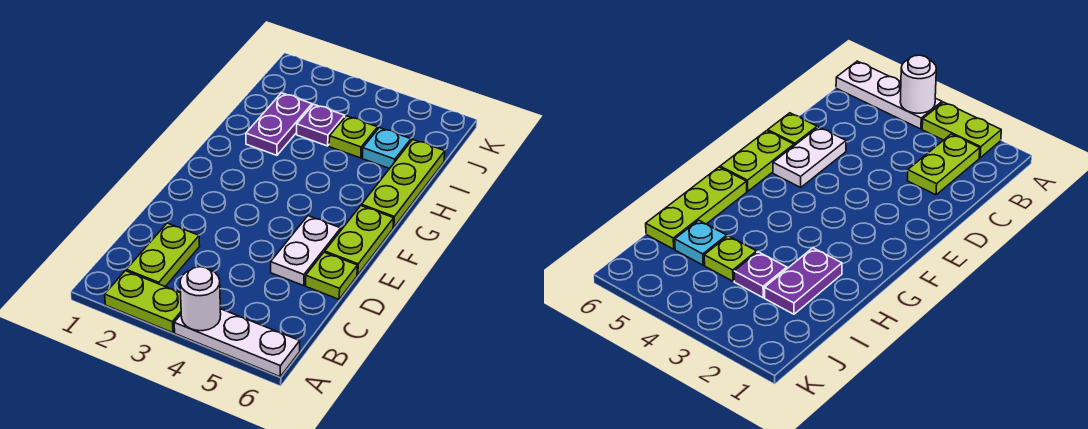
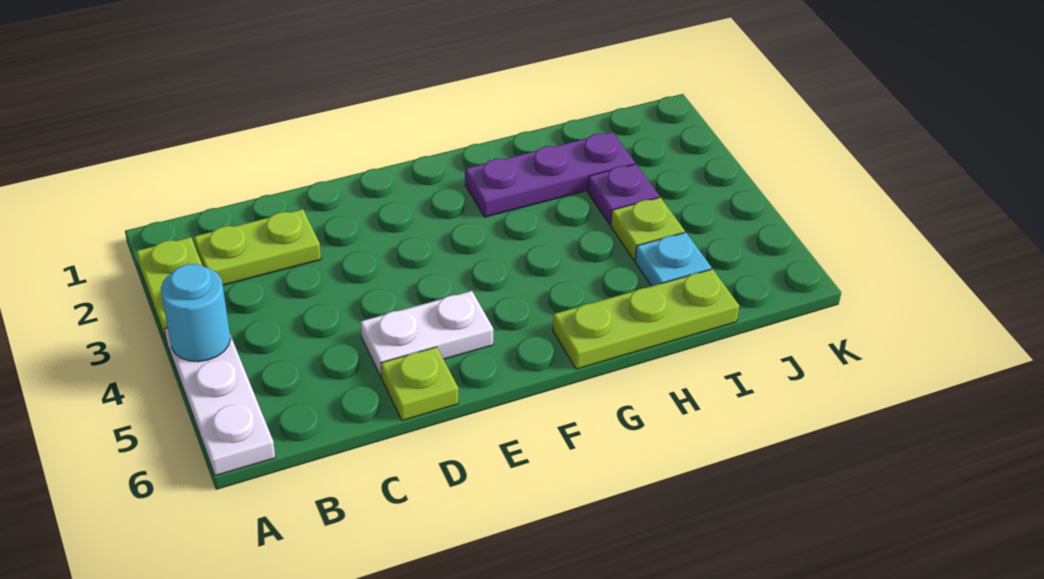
white round brick A4 level 2 -> cyan round brick A4 level 2
lime plate E6:F6 level 1 -> none
purple plate H2:I2 level 1 -> purple plate G2:I2 level 1

